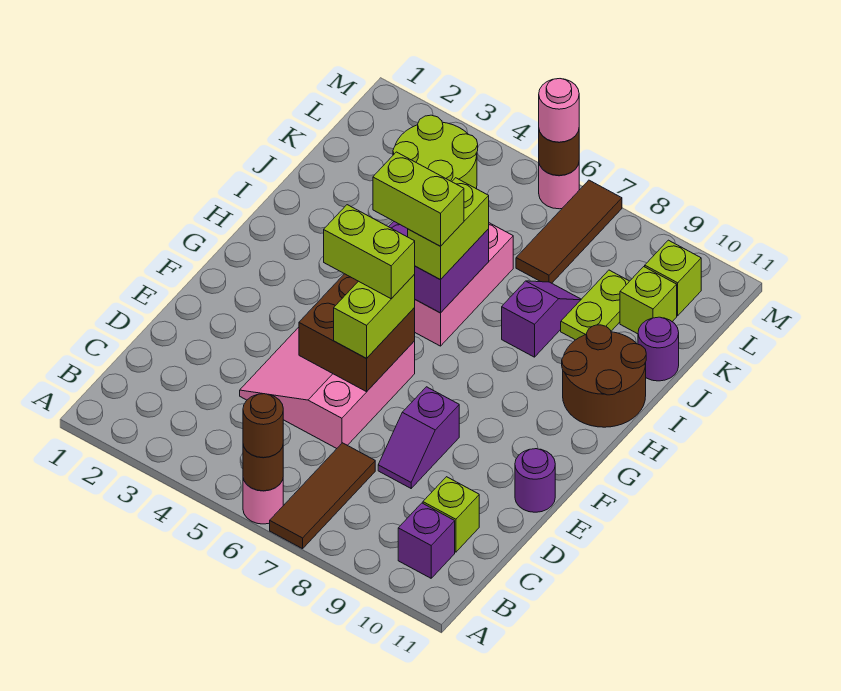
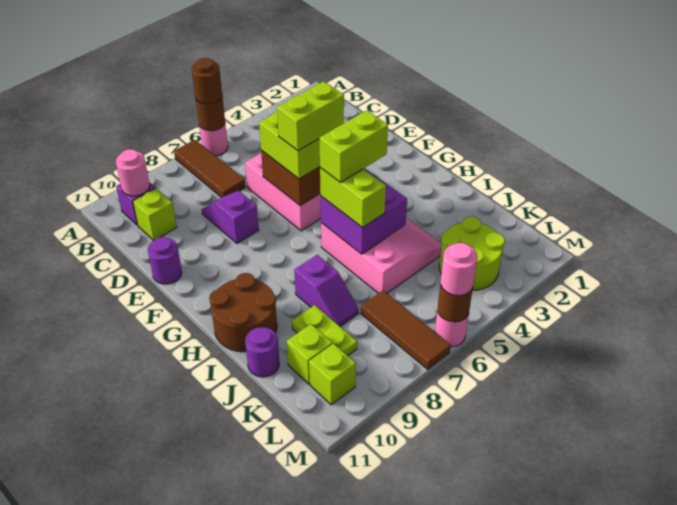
none -> pink round brick B10 level 2

